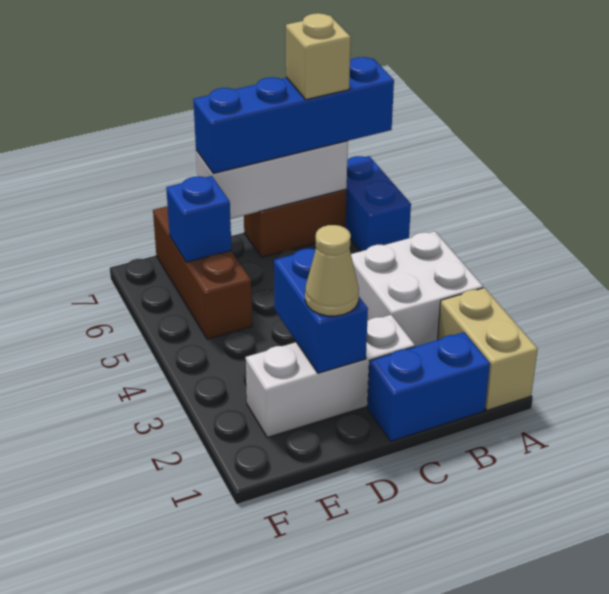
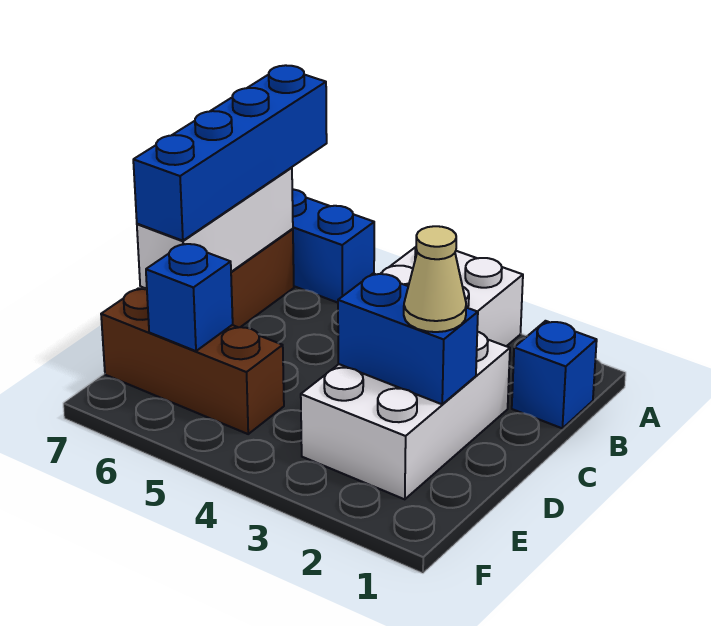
tan brick A1:A2 level 1 -> none
blue brick B1:C1 level 1 -> blue brick B1 level 1
tan brick B7 level 4 -> none
white brick C2:E2 level 1 -> white brick C2:E3 level 1

